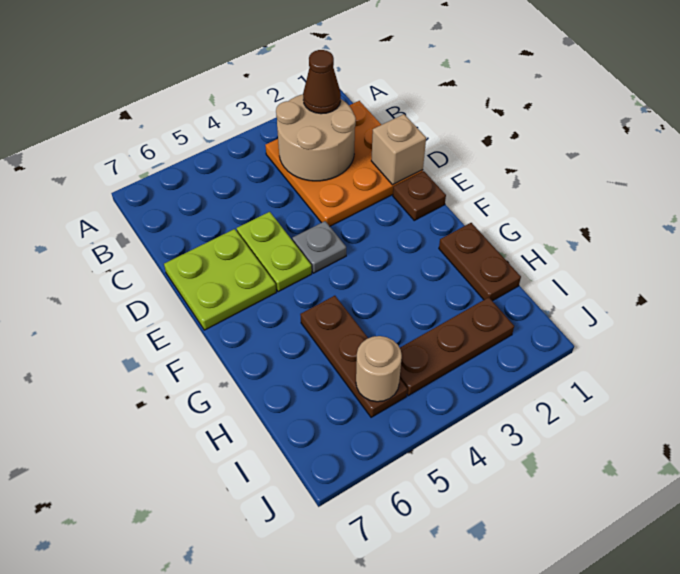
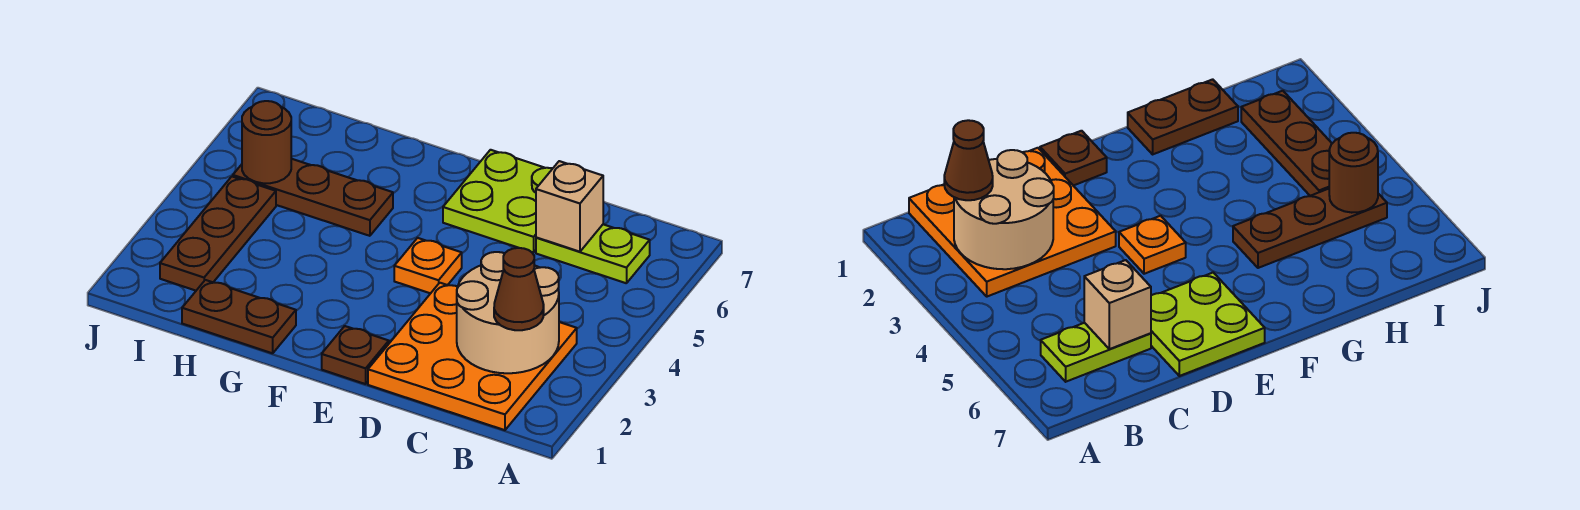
tan brick D1 level 2 -> tan brick C6 level 2
lime plate D5:E5 level 1 -> lime plate B6:C6 level 1
grey plate E4 level 1 -> orange plate E4 level 1
tan round brick I5 level 2 -> brown round brick I5 level 2

